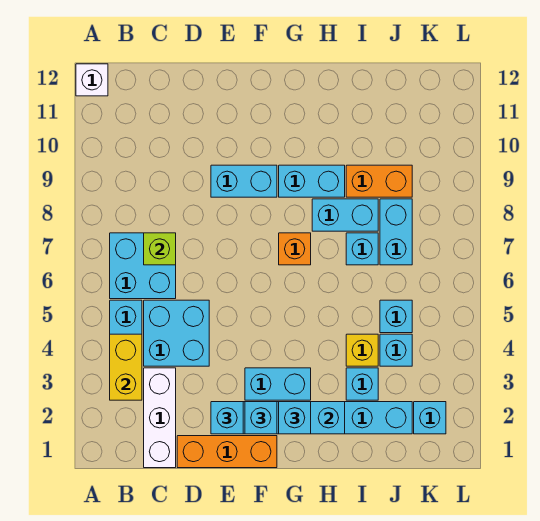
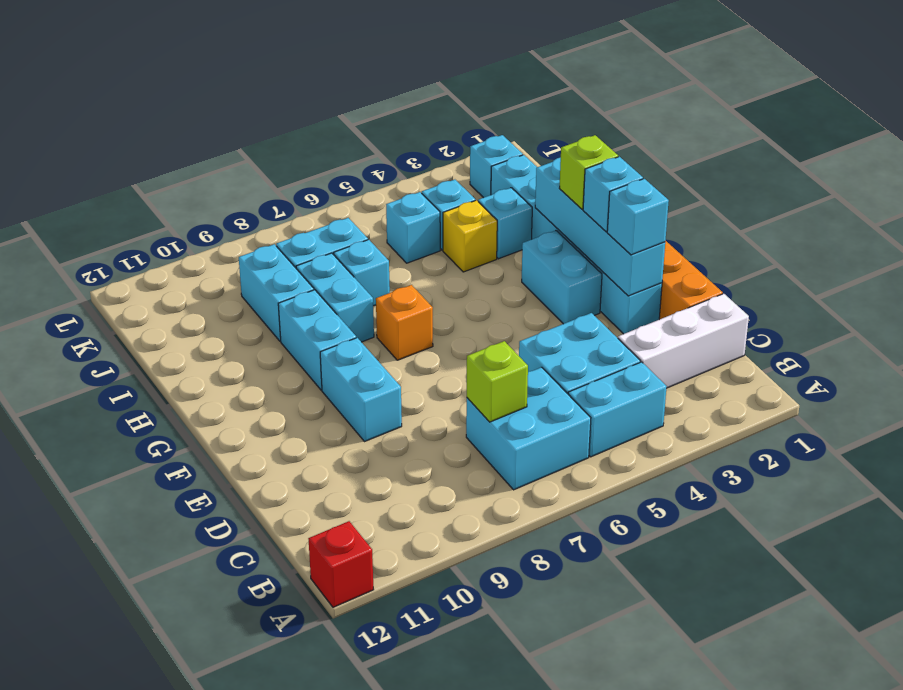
white brick A12 level 1 -> red brick A12 level 1
yellow brick B3:B4 level 2 -> none
cyan brick G2 level 3 -> lime brick G2 level 3
orange brick I9:J9 level 1 -> cyan brick I9:J9 level 1

